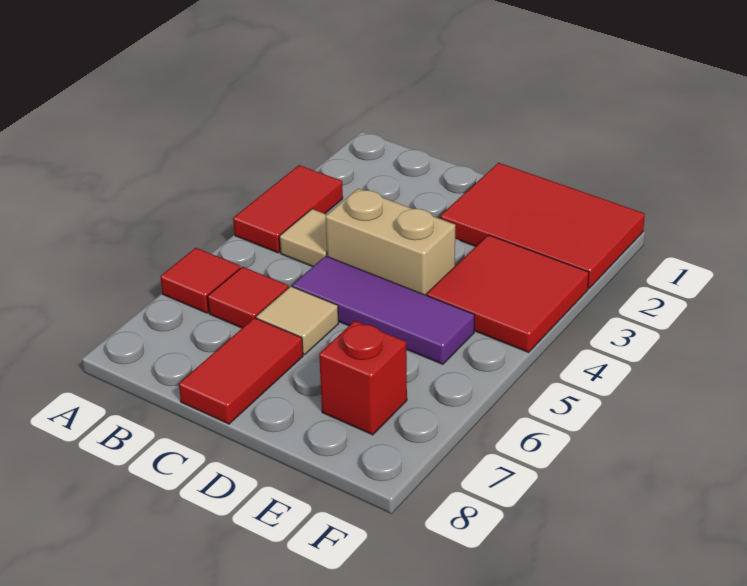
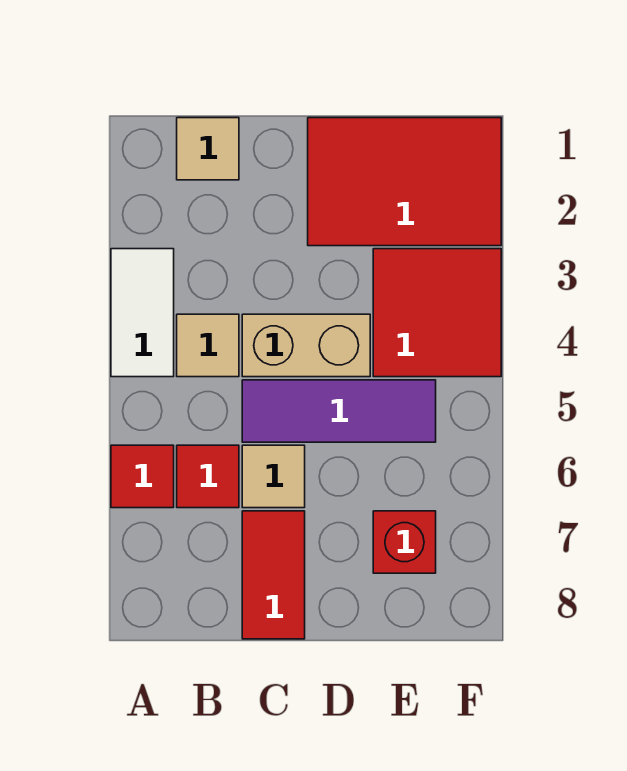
red tile A3:A4 level 1 -> white tile A3:A4 level 1
none -> tan tile B1 level 1

